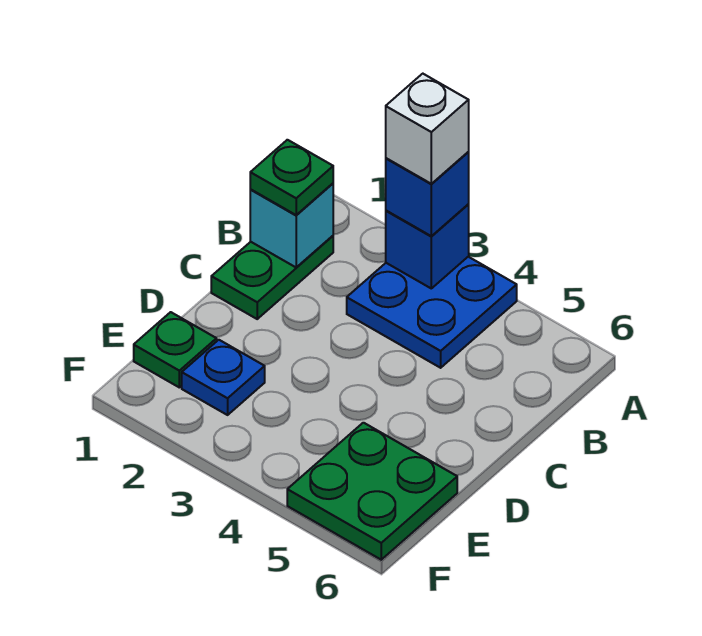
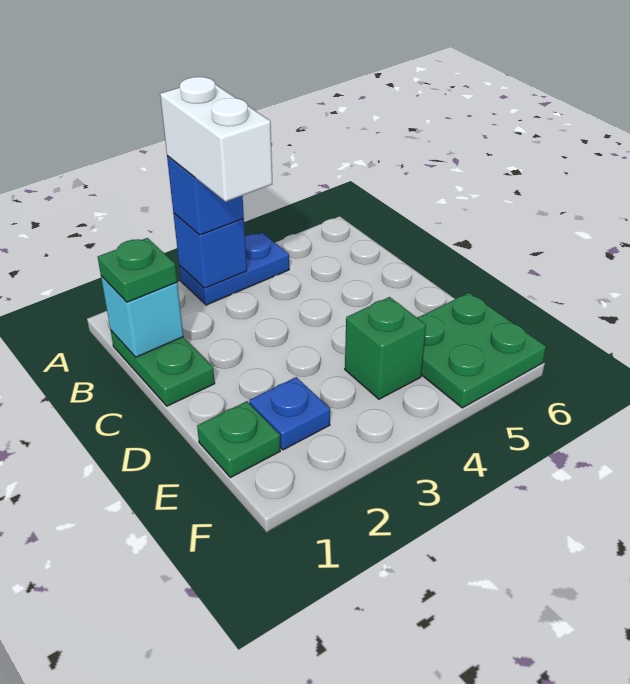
blue plate A3:B4 level 1 -> blue plate A3:A4 level 1
white brick A3 level 4 -> white brick A3:B3 level 4
none -> green brick E4 level 1

